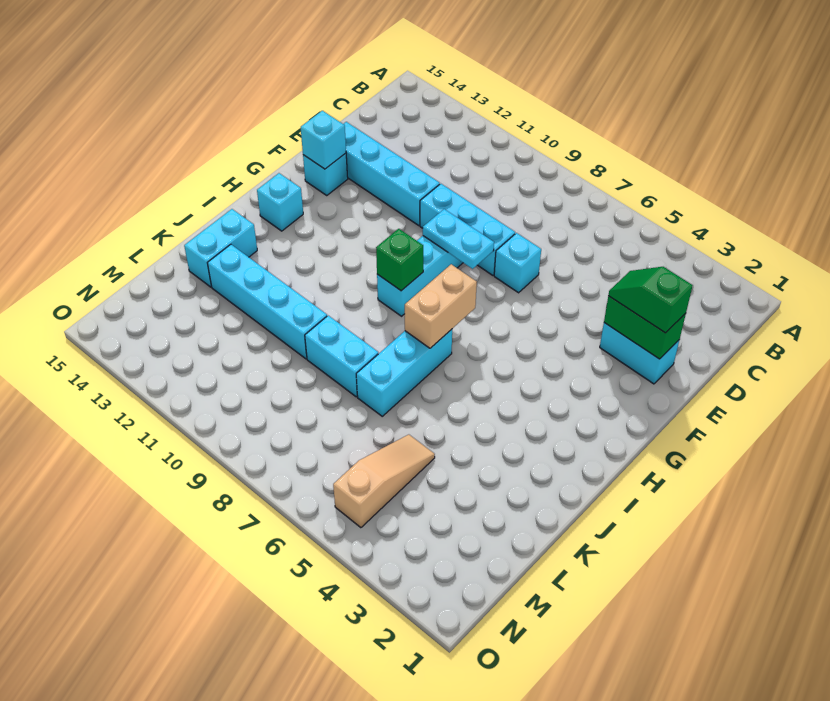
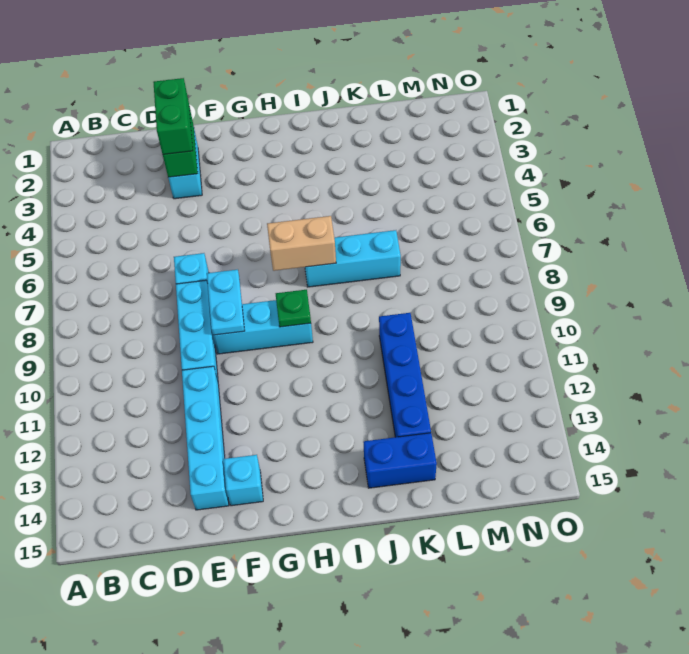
green slope E2:E3 level 3 top 2 -> green brick E2:E3 level 3
cyan brick F14 level 2 -> none
green brick H9 level 2 -> green plate H9 level 2
cyan brick H14 level 1 -> none
cyan brick J14:K14 level 1 -> blue brick J14:K14 level 1
cyan brick K8:K9 level 1 -> none
cyan brick K10:K13 level 1 -> blue brick K10:K13 level 1
tan slope L5:N5 level 1 top N -> none

